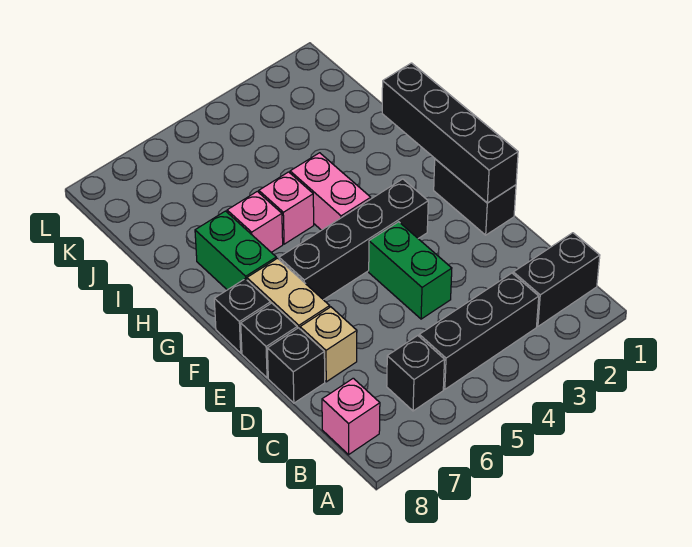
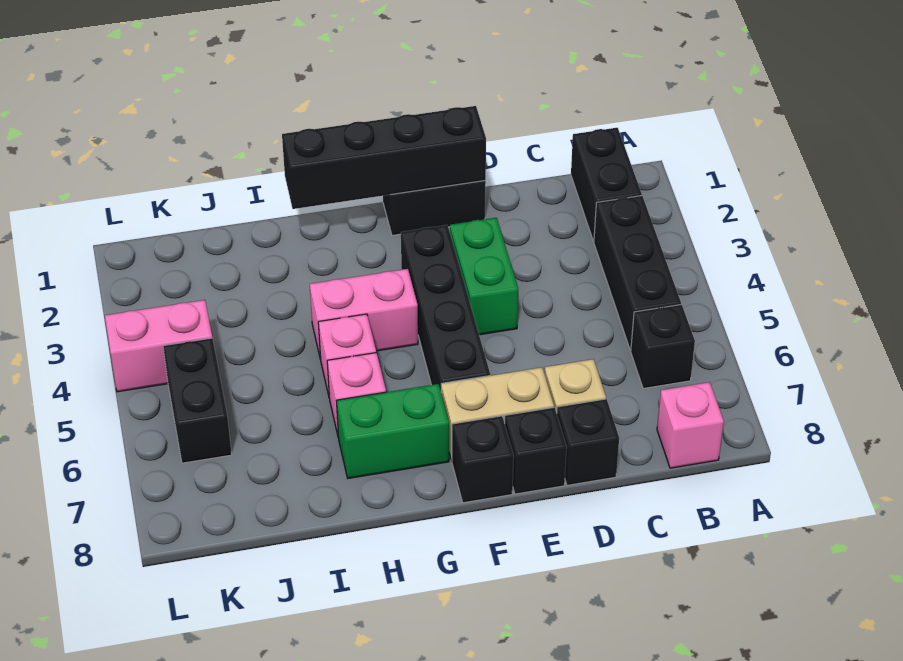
green brick D4:E4 level 1 -> green brick E3:E4 level 1
none -> pink brick K4:L4 level 1
none -> black brick K5:K6 level 1

